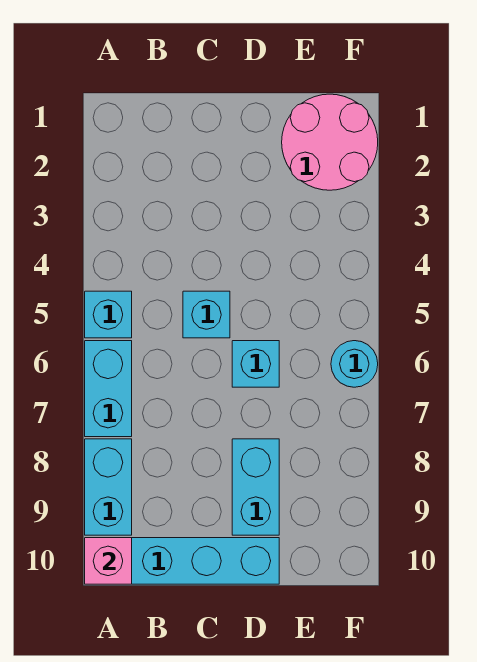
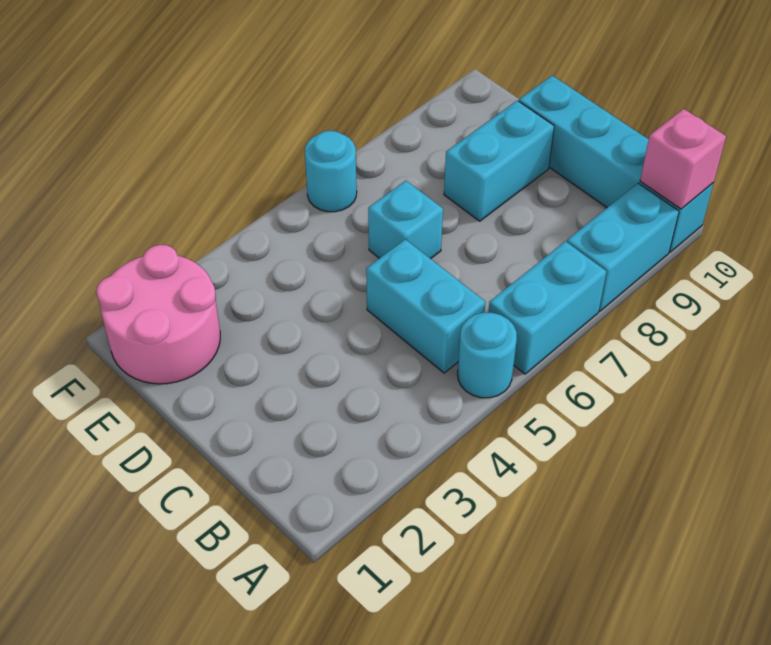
cyan brick A5 level 1 -> cyan round brick A5 level 1
cyan brick C5 level 1 -> cyan brick B5:C5 level 1

